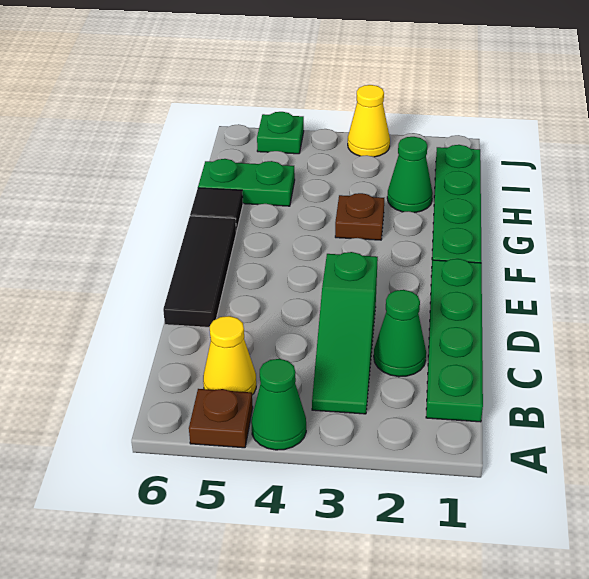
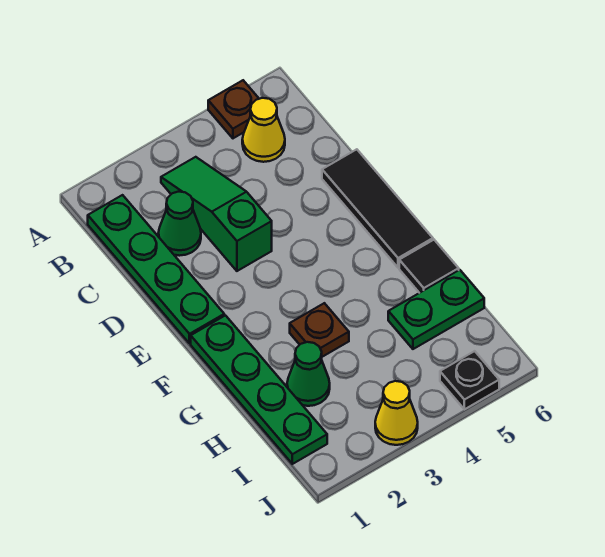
green cone A4 level 1 -> none
green plate J5 level 1 -> black plate J5 level 1

